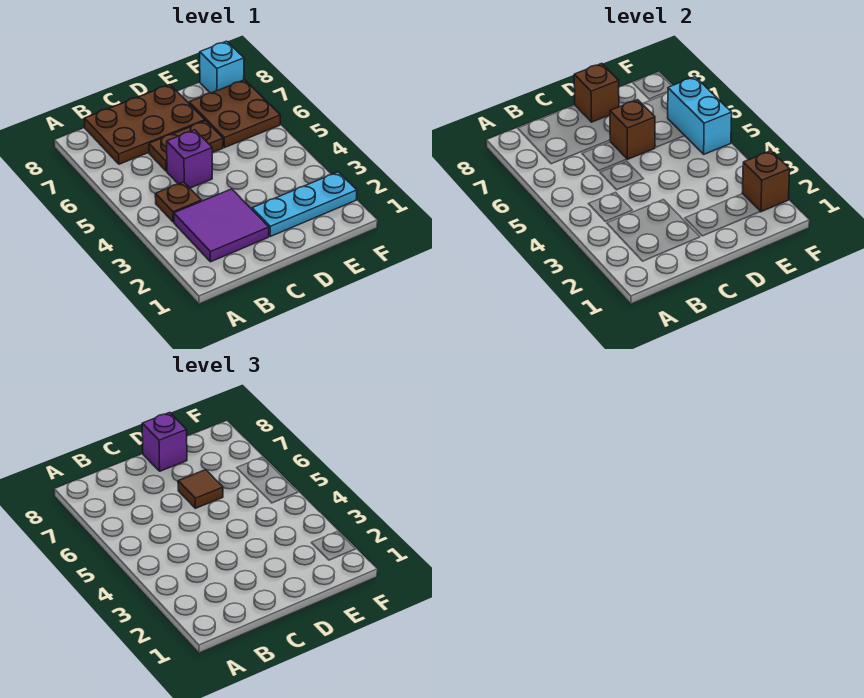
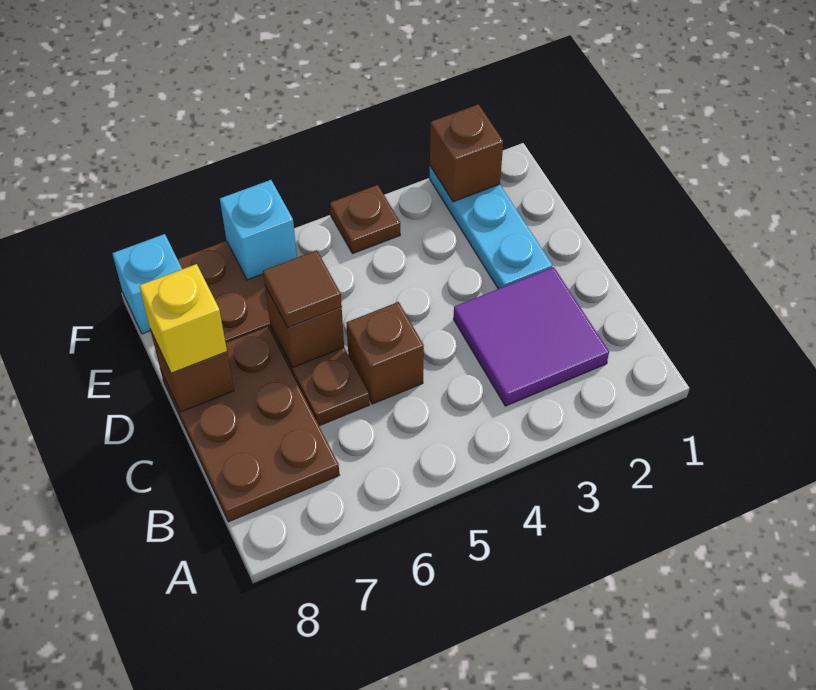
brown plate B4 level 1 -> brown plate F4 level 1
purple brick C5 level 1 -> brown brick C5 level 1
purple brick D8 level 3 -> yellow brick D8 level 3
cyan brick F5:F6 level 2 -> cyan brick F6 level 2

